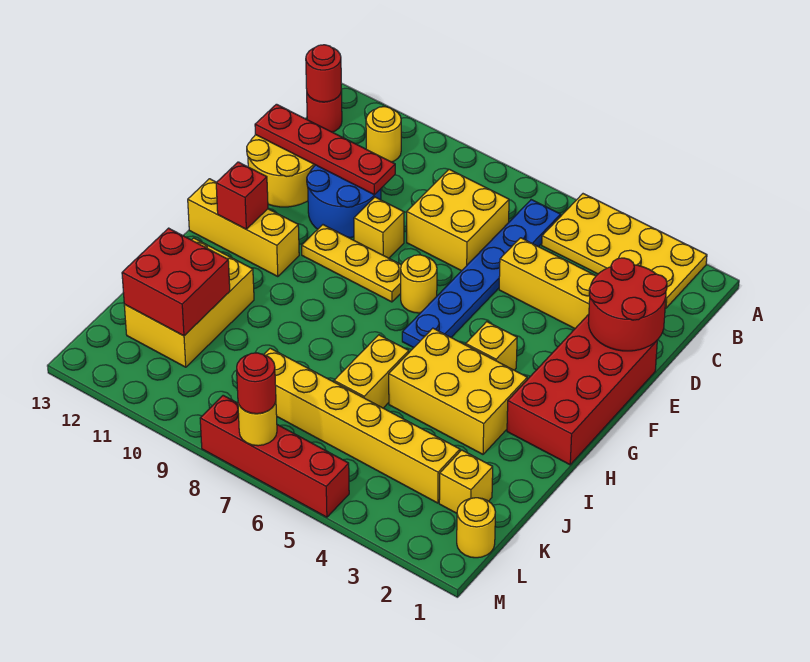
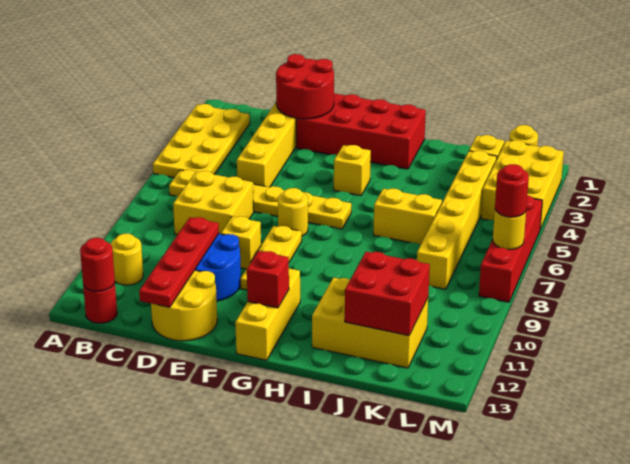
blue plate B6:G6 level 1 -> yellow plate B6:G6 level 1
yellow brick H3:I5 level 1 -> yellow brick L2:M4 level 1

